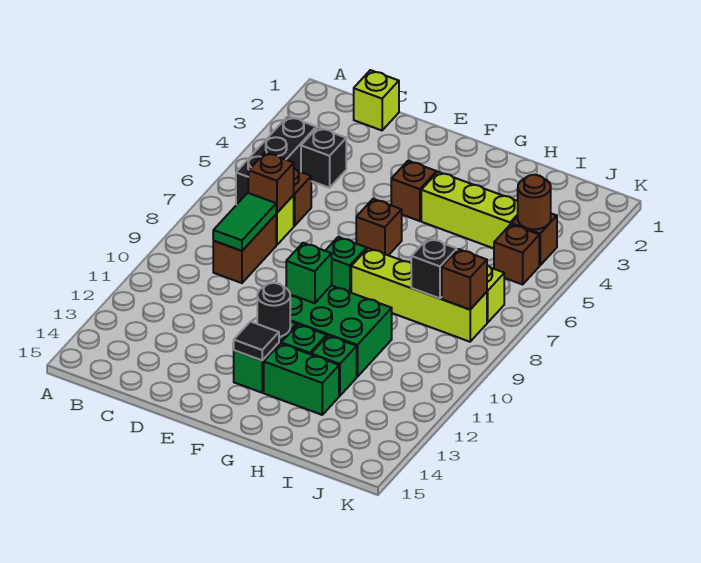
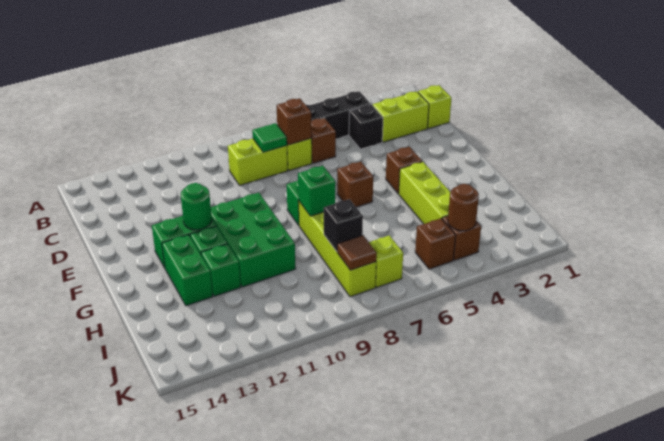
none -> lime brick C2:C3 level 1
brown brick C8:C9 level 1 -> lime brick C8:C9 level 1
green tile C8:C9 level 2 -> green tile C8 level 2
green brick F10 level 2 -> green brick G8 level 2
black round brick F12 level 2 -> green round brick F12 level 2
black tile F13 level 2 -> none
brown brick J8 level 2 -> brown tile J8 level 2

